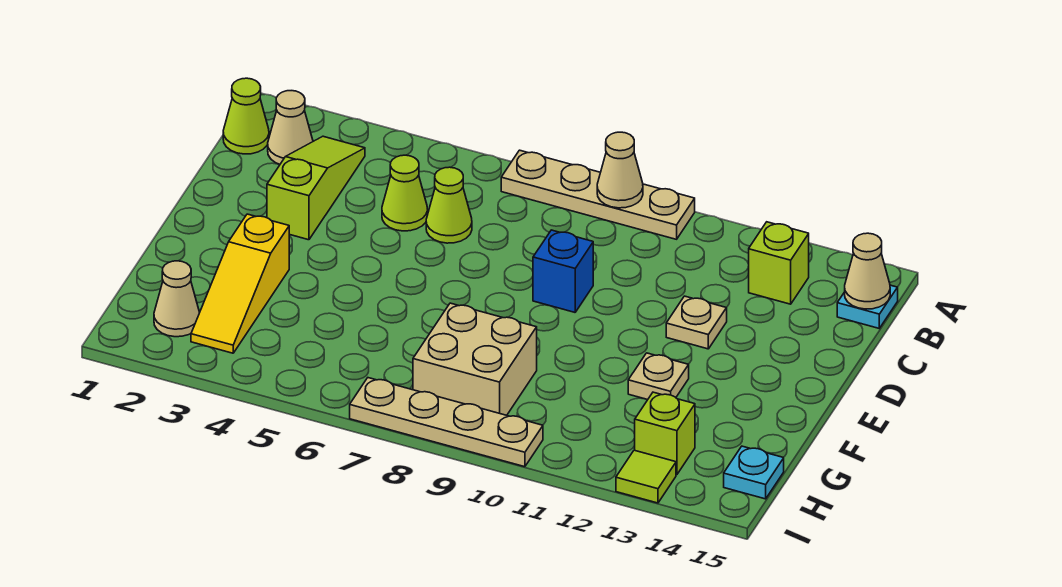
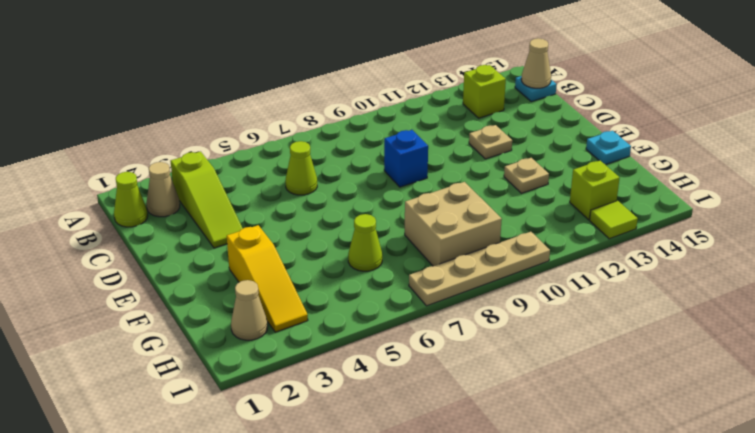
tan plate A7:A10 level 1 -> none
tan cone A9 level 2 -> none
lime slope B3:D3 level 1 top D -> lime slope B3:D3 level 1 top B
lime cone C5 level 1 -> lime cone G6 level 1
cyan plate H15 level 1 -> cyan plate F15 level 1

